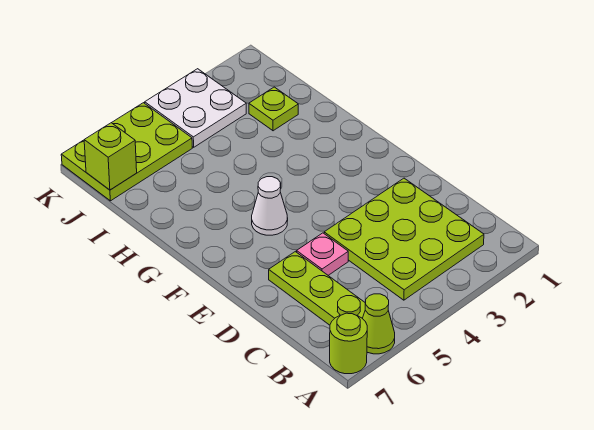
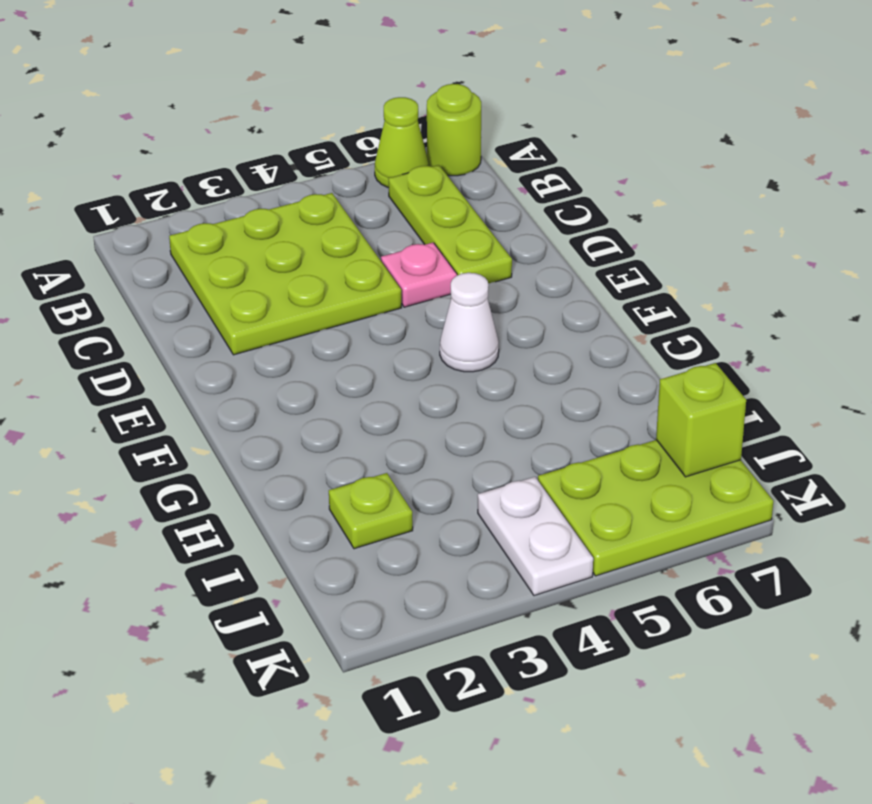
white plate J3:K4 level 1 -> white plate J4:K4 level 1

